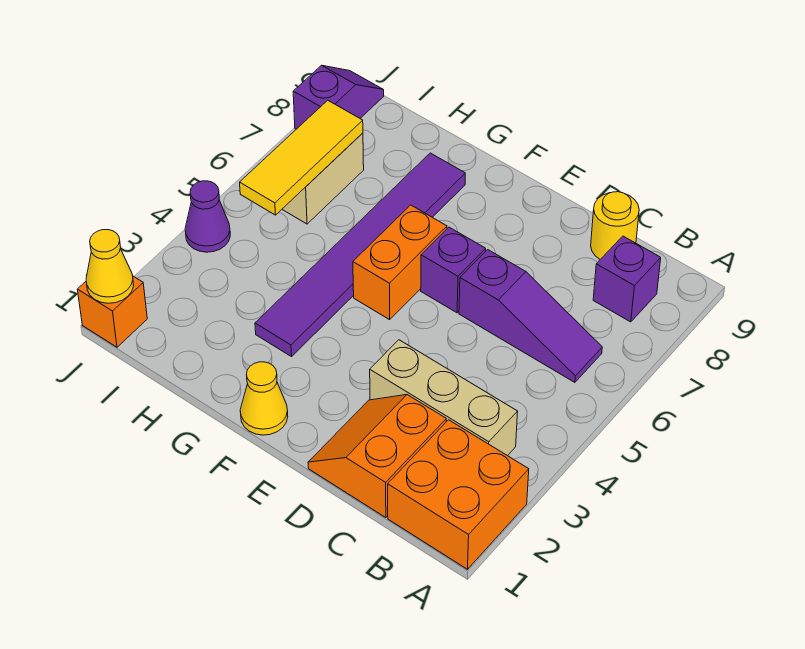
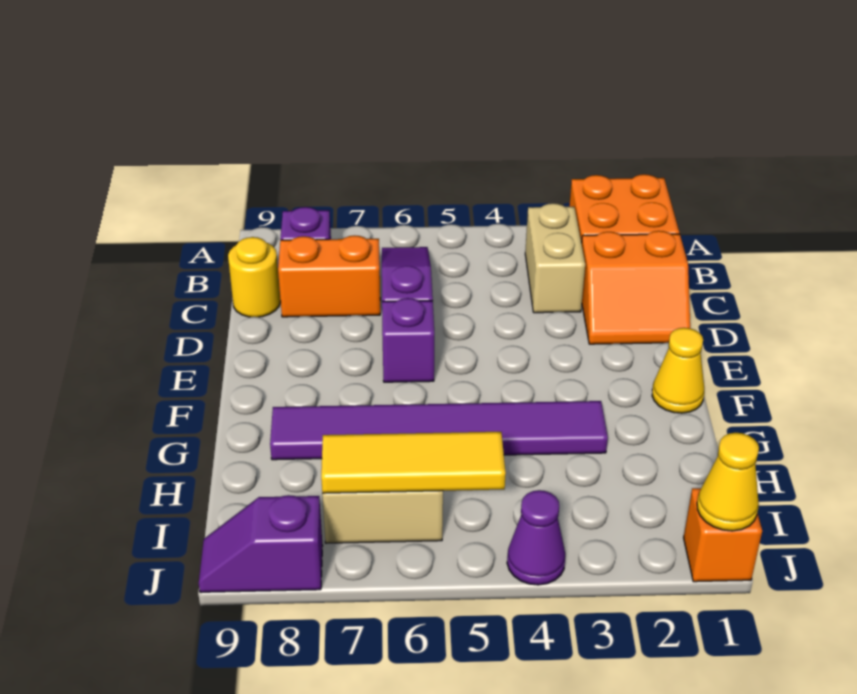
tan brick B3:D3 level 1 -> tan brick B3:C3 level 1
orange brick F5:F6 level 1 -> orange brick C7:C8 level 1

